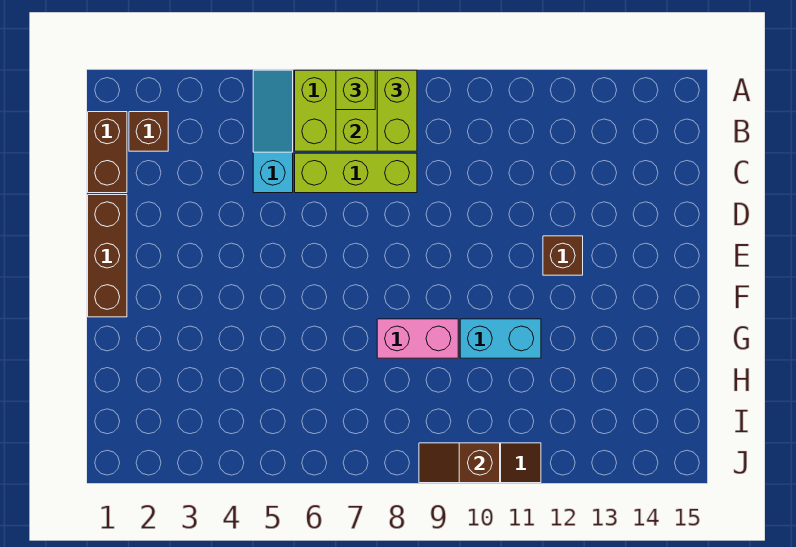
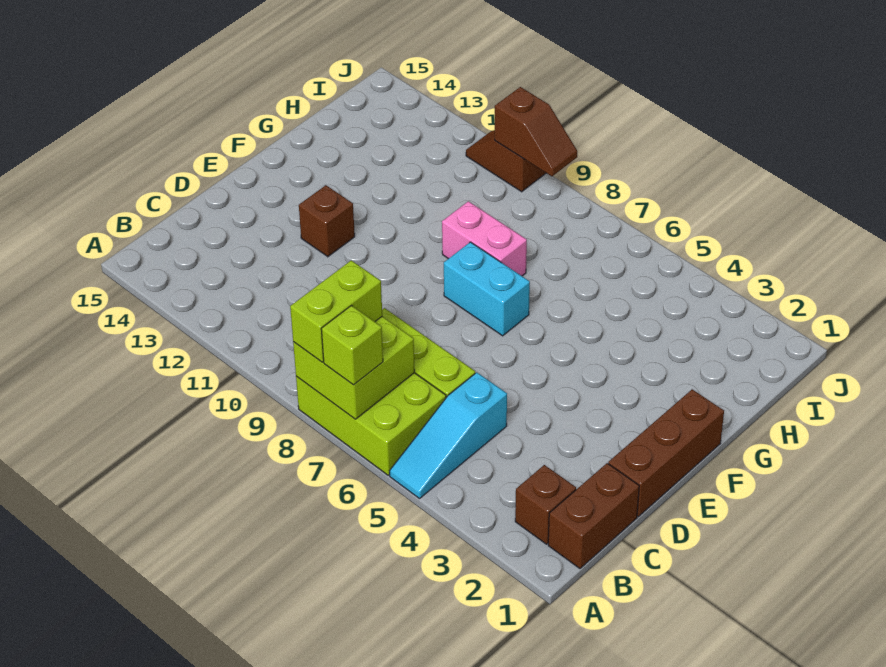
cyan brick G10:G11 level 1 -> cyan brick F7:F8 level 1

